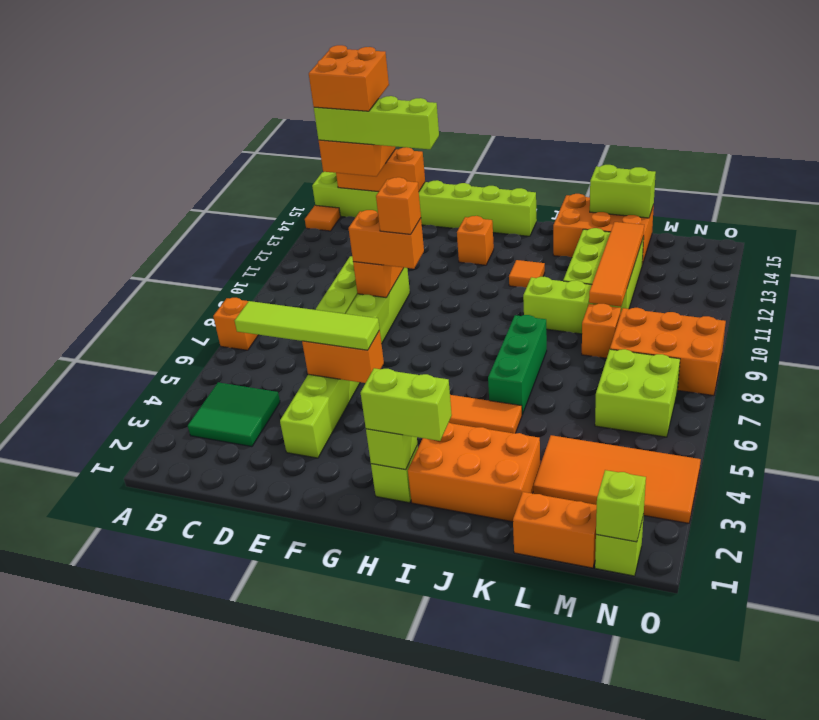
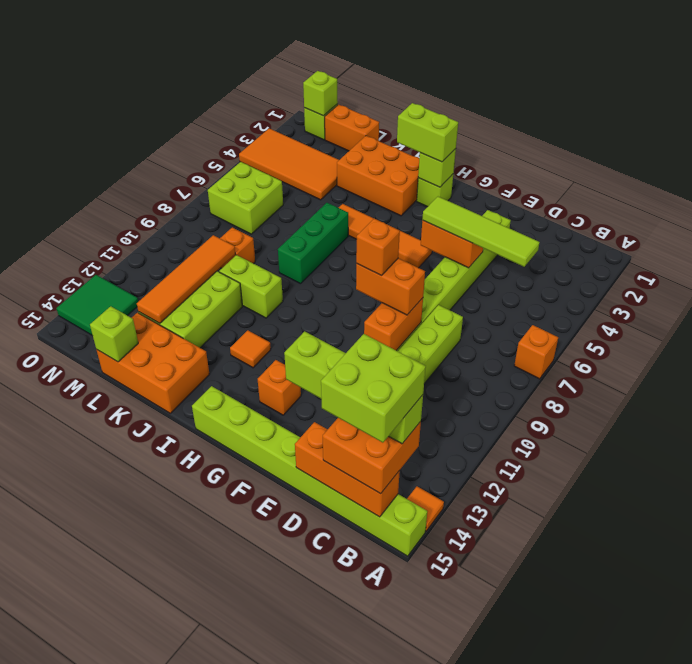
green tile B3:C4 level 1 -> green tile N13:O14 level 1
orange brick B14:C15 level 5 -> lime brick B14:C15 level 5
lime brick K15:L15 level 2 -> lime brick L15 level 2
orange brick M8:O9 level 1 -> none

